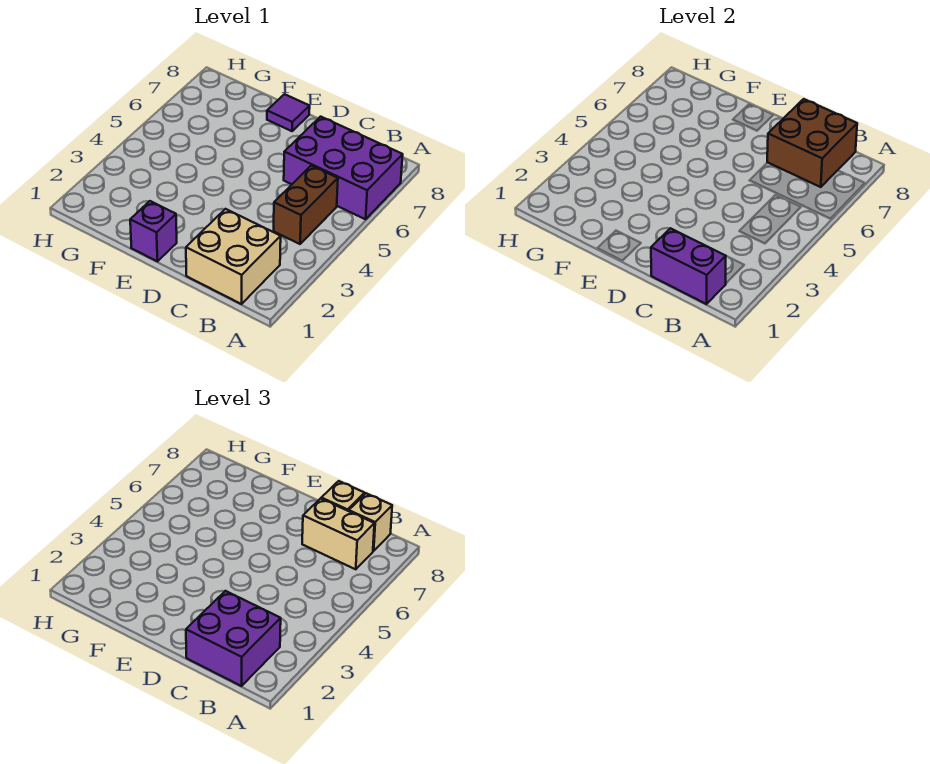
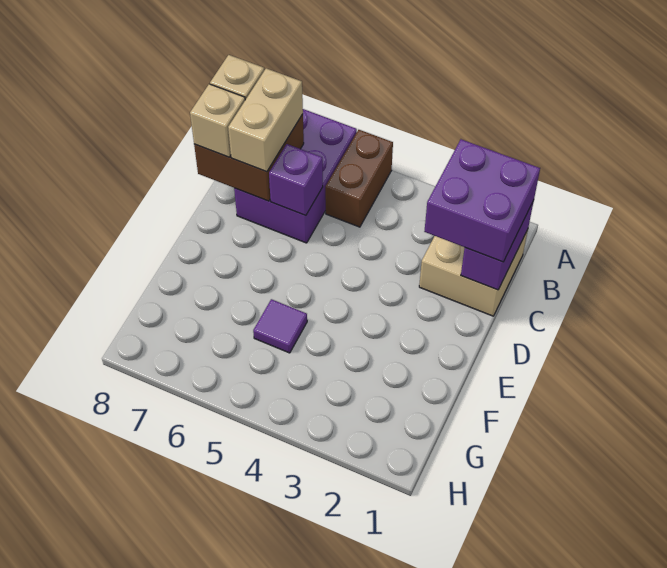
brown brick B4:B5 level 1 -> brown brick A5:B5 level 1
purple brick E1 level 1 -> purple brick C6 level 2
purple tile E8 level 1 -> purple tile F5 level 1

